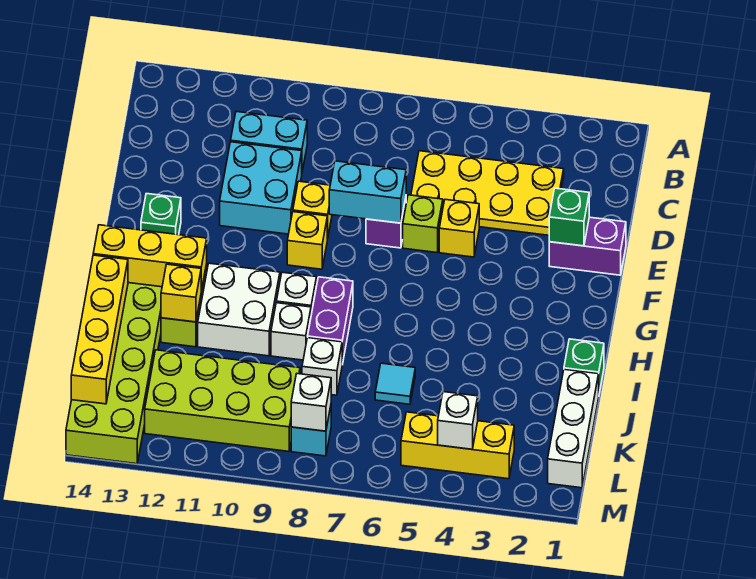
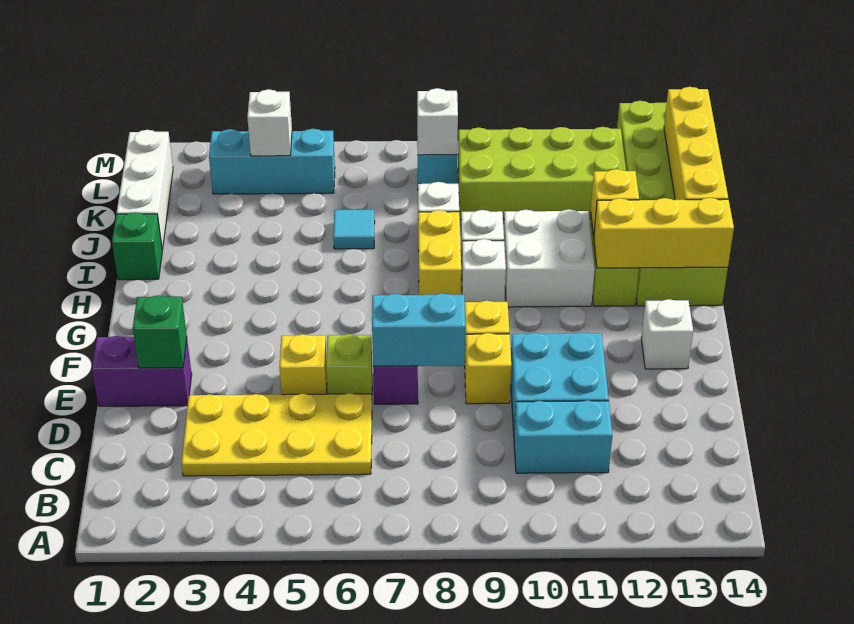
green brick F13 level 1 -> white brick F13 level 1
purple brick H8:I8 level 1 -> yellow brick H8:I8 level 1
yellow brick L3:L5 level 1 -> cyan brick L3:L5 level 1

